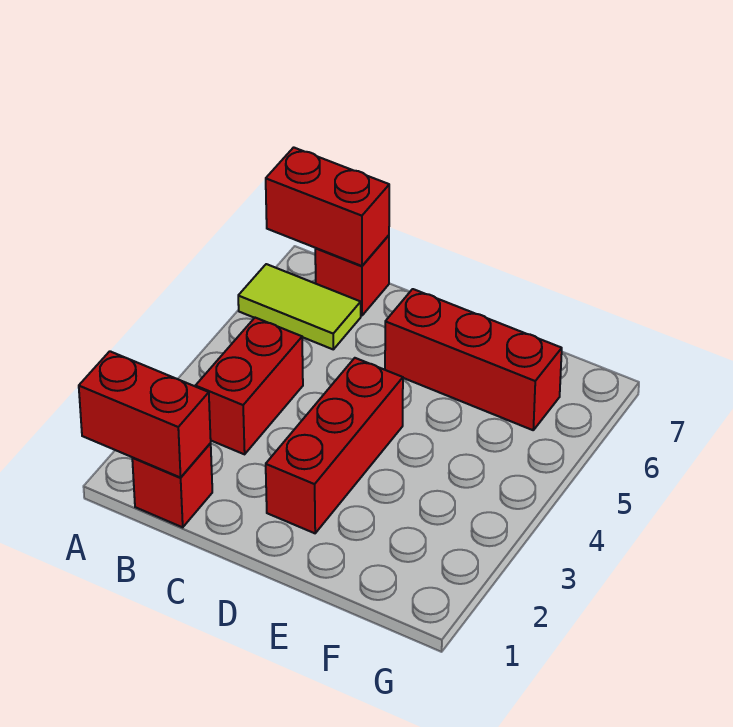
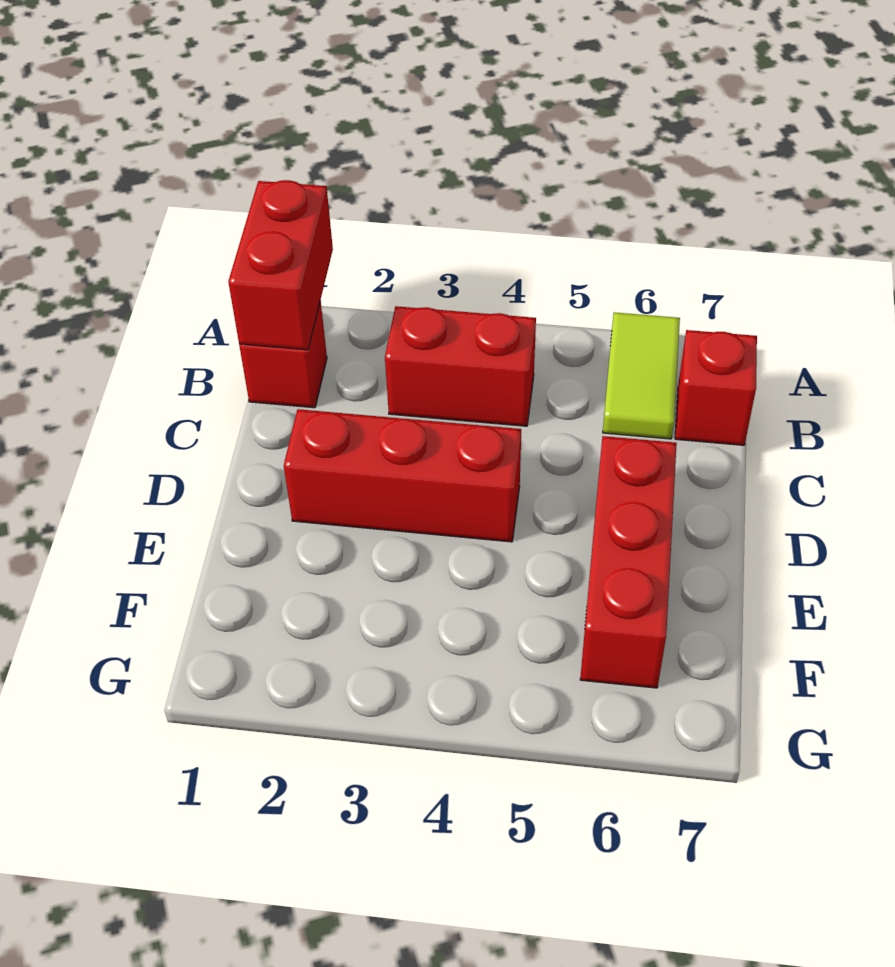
red brick A7:B7 level 2 -> none

